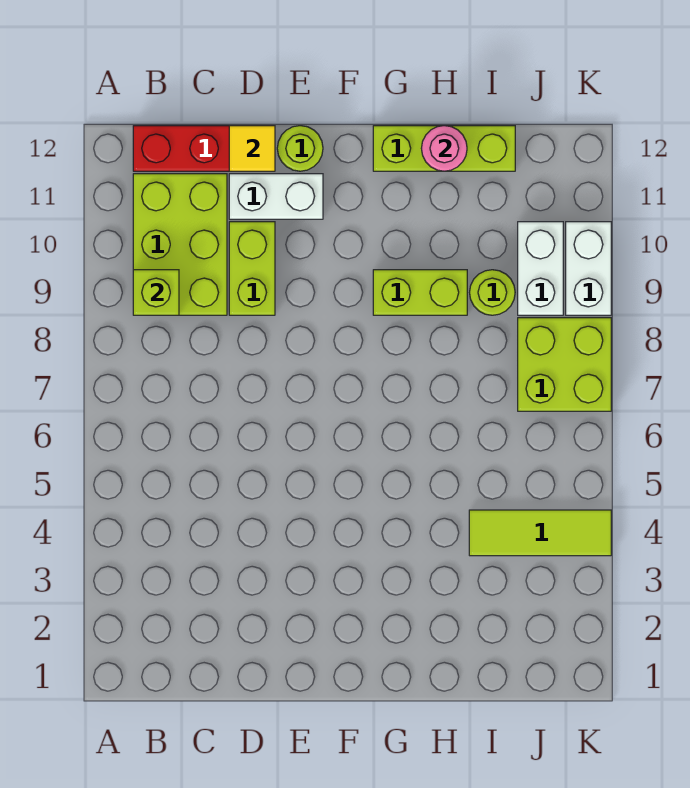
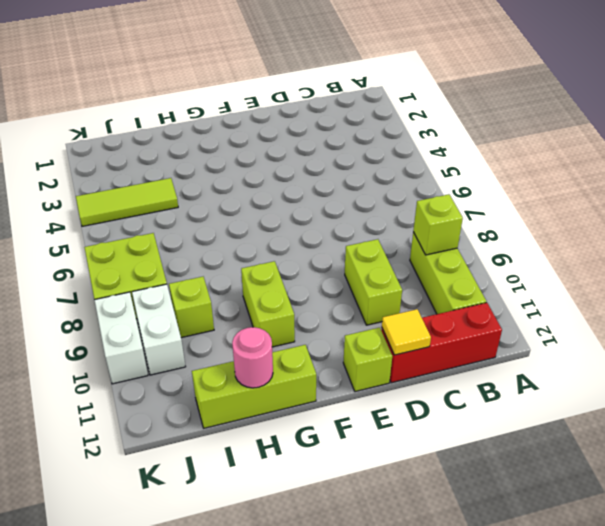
lime brick B9:C11 level 1 -> lime brick B9:B11 level 1
white brick D11:E11 level 1 -> none
lime round brick E12 level 1 -> lime brick E12 level 1
lime brick G9:H9 level 1 -> lime brick G9:G10 level 1
lime round brick I9 level 1 -> lime brick I9 level 1

